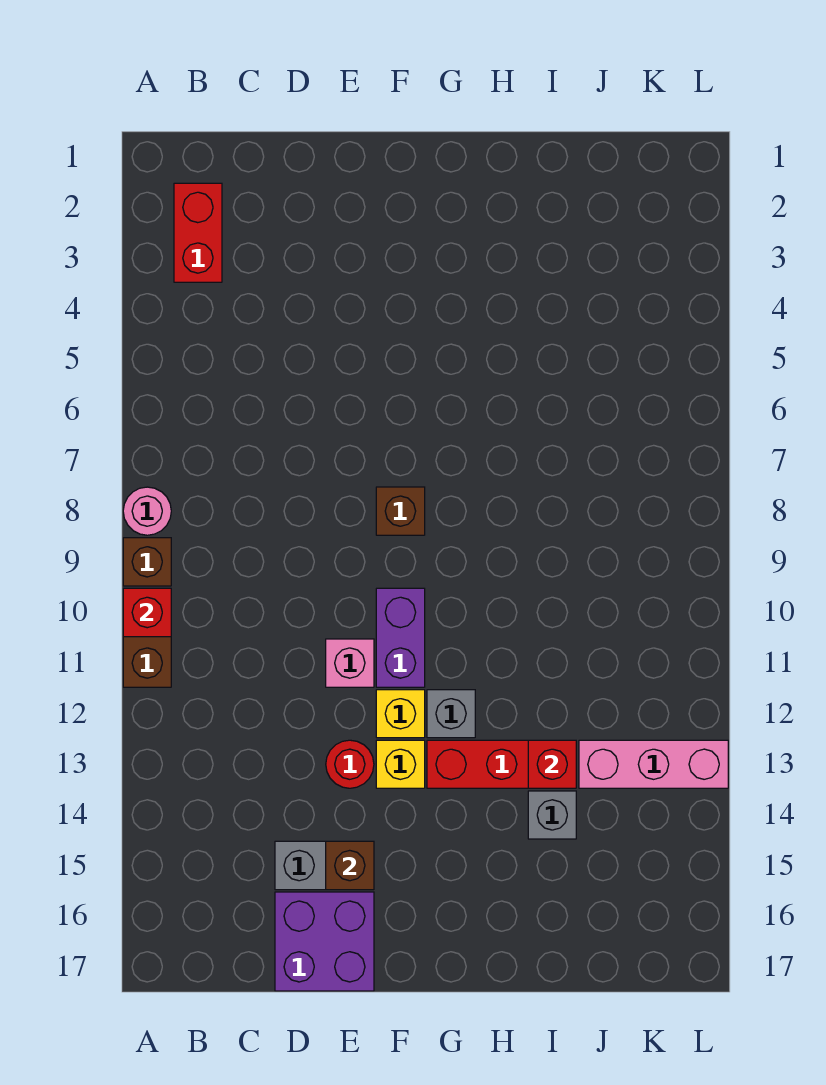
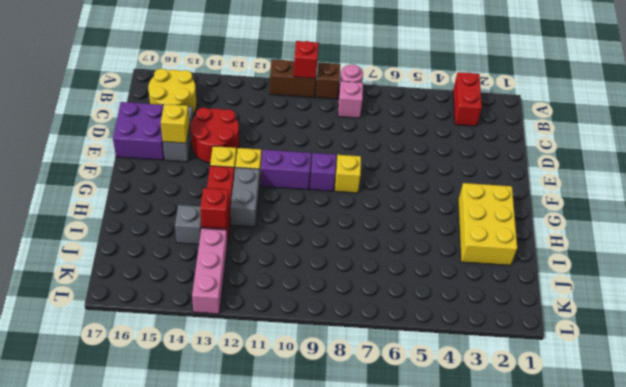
red brick B2:B3 level 1 -> red brick A3:B3 level 1
none -> yellow round brick B15:C16 level 1
pink brick E11 level 1 -> pink brick B8 level 1
red round brick E13 level 1 -> red round brick D13:E14 level 1
brown brick E15 level 2 -> yellow brick E15 level 2
brown brick F8 level 1 -> yellow brick F8 level 1
none -> purple brick F9 level 1
none -> yellow brick G2:I3 level 1
grey brick G12 level 1 -> grey brick G12:H12 level 1

